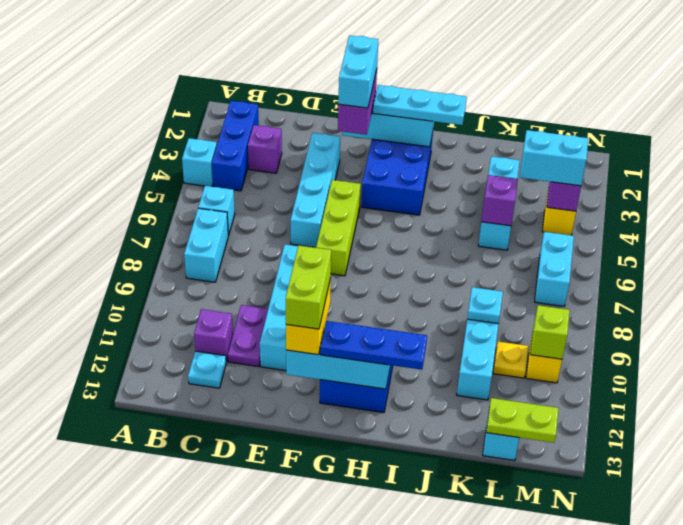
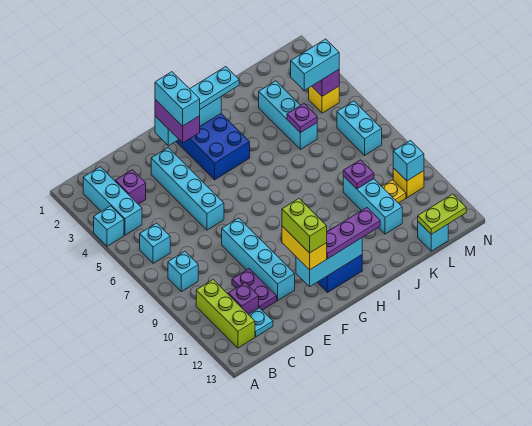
blue brick B2:B4 level 1 -> cyan brick B2:B4 level 1
cyan brick B7:B8 level 1 -> cyan brick B8 level 1
lime brick F5:F7 level 1 -> lime brick B10:B12 level 1
blue plate G12:I12 level 3 -> purple plate G12:I12 level 3
purple brick K5 level 2 -> purple plate K5 level 2
cyan plate K9 level 2 -> purple plate K9 level 2
lime brick M10 level 2 -> cyan brick M10 level 2

